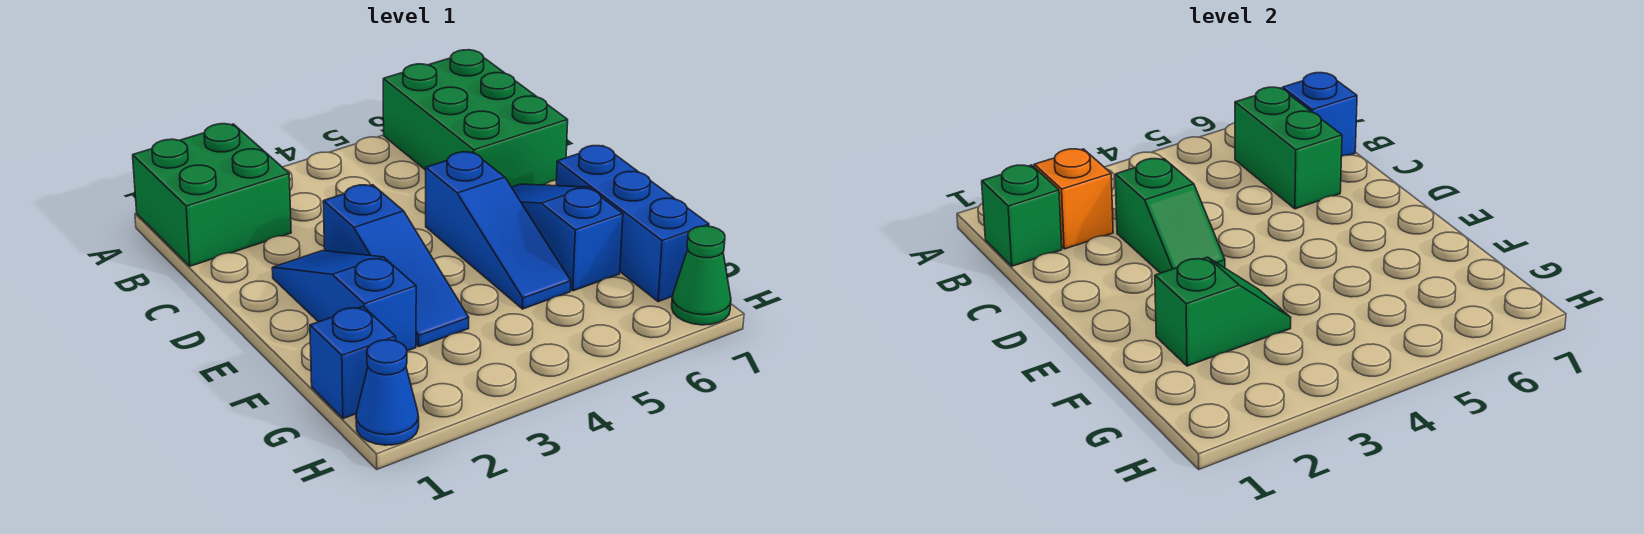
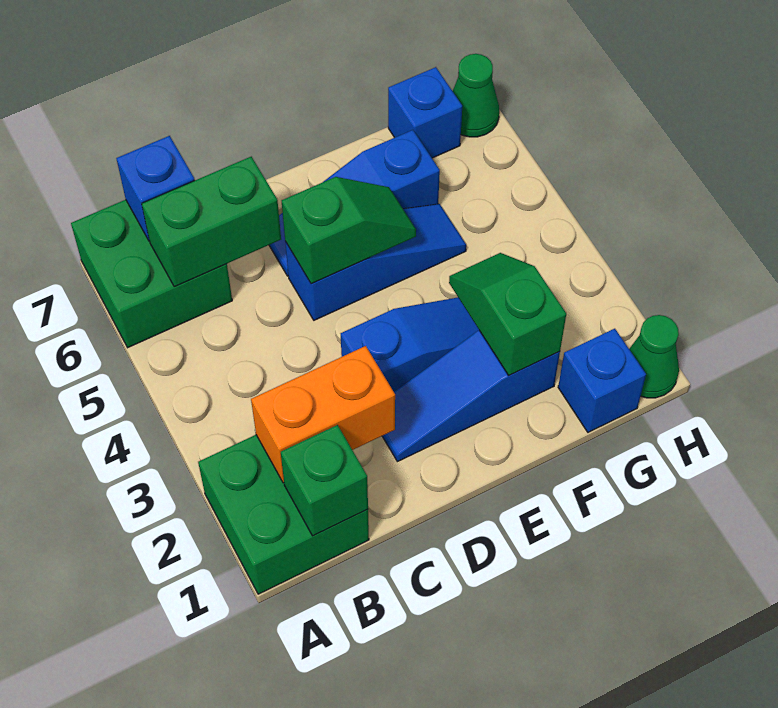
green brick A6:C7 level 1 -> green brick A6:B7 level 1
orange brick B2 level 2 -> orange brick B2:C2 level 2
green slope C3:D3 level 2 top C -> green slope D5:E5 level 2 top D
blue brick E7:G7 level 1 -> blue brick G7 level 1
blue cone H1 level 1 -> green cone H1 level 1

